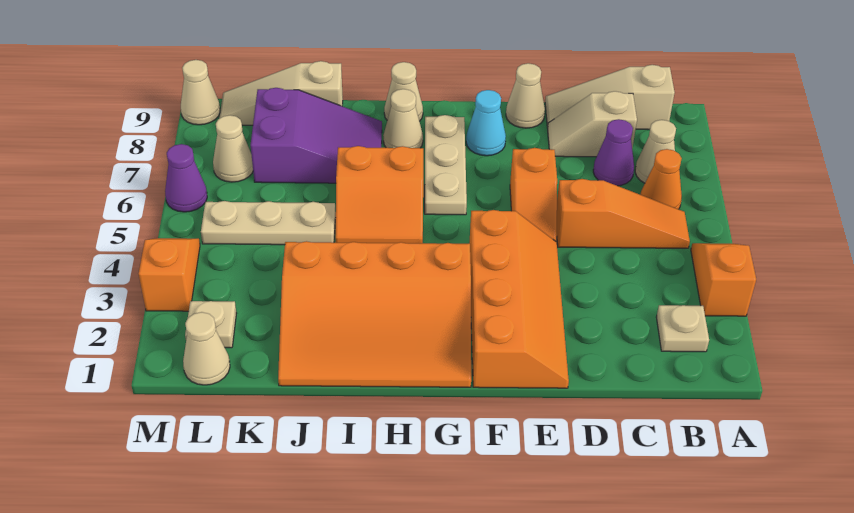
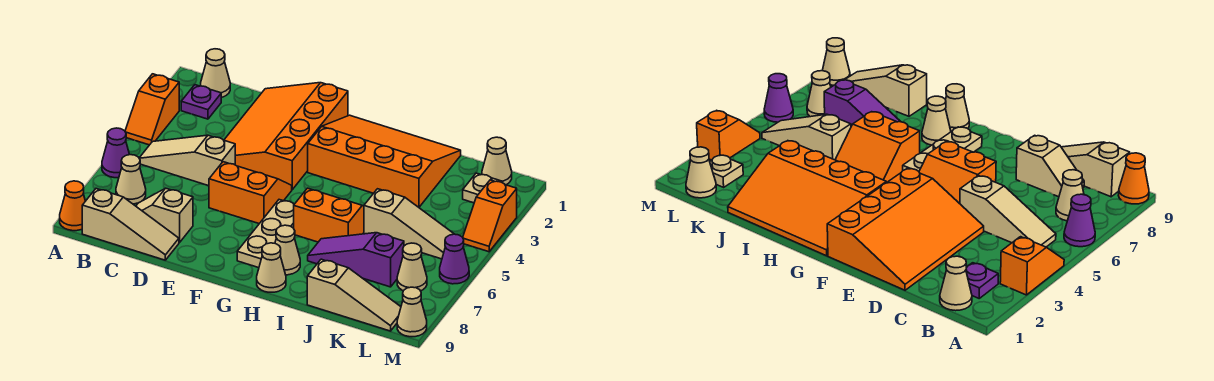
tan plate B2 level 1 -> purple plate B2 level 1
orange slope B5:D5 level 1 top D -> tan slope B5:D5 level 1 top D
orange cone B6 level 1 -> orange cone A9 level 1
purple cone C7 level 1 -> purple cone A6 level 1
tan slope C8:D8 level 1 top C -> tan slope C8:D8 level 1 top D
orange slope E1:F4 level 1 top F -> orange slope D1:F4 level 1 top F
orange slope E5:E6 level 1 top 6 -> orange slope E5:F6 level 1 top 6
tan cone E9 level 1 -> tan cone B1 level 1
cyan cone F8 level 1 -> none
purple slope I7:K8 level 1 top K -> purple slope I7:K7 level 1 top K
tan plate J5:L5 level 1 -> tan slope J5:L5 level 1 top J

